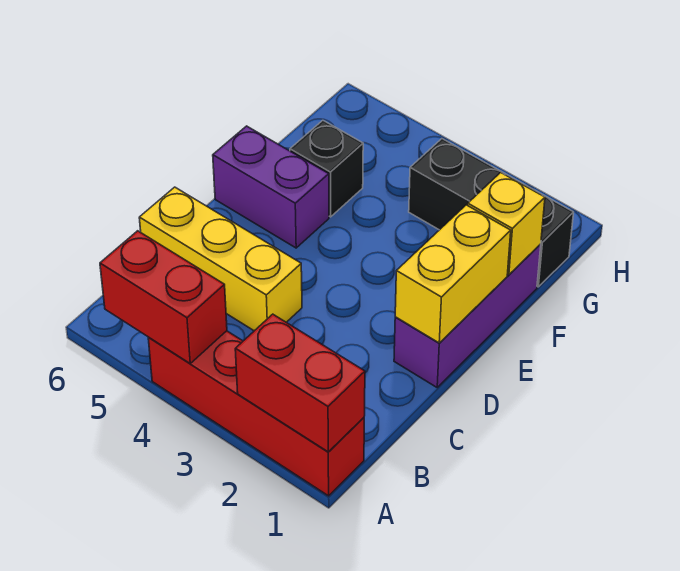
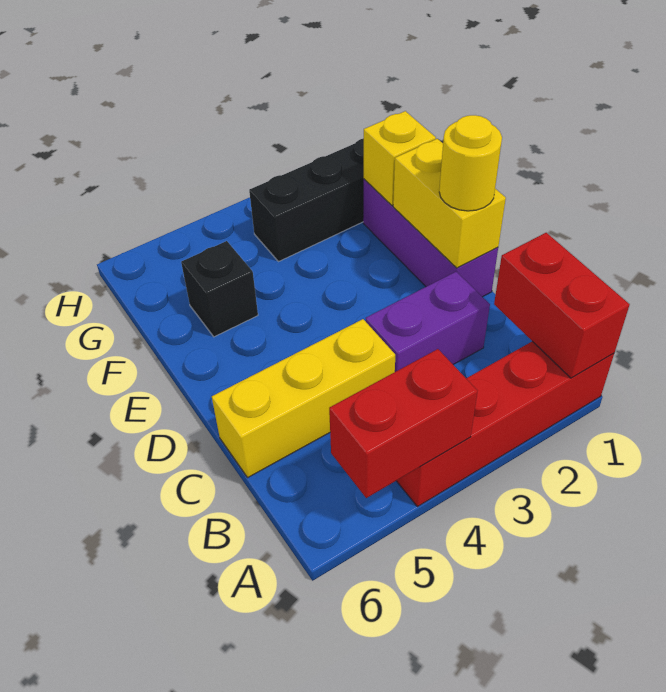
red brick A1:A2 level 2 -> red brick A1:B1 level 2
none -> yellow round brick D1 level 3
purple brick E5:E6 level 1 -> purple brick C2:C3 level 1

